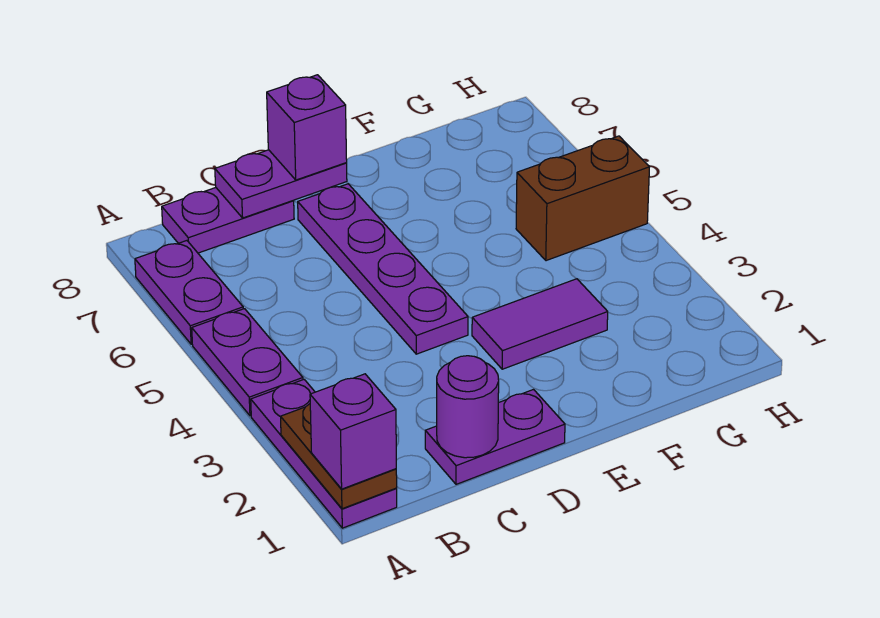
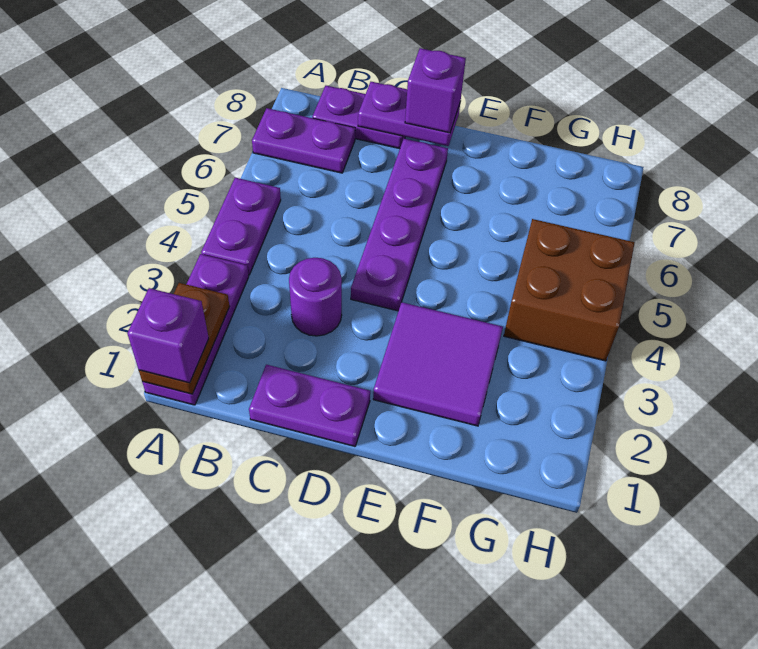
purple plate A6:A7 level 1 -> purple plate A7:B7 level 1
purple round brick C1 level 2 -> purple round brick C3 level 1
purple tile E3:F3 level 1 -> purple tile E2:F3 level 1
brown brick G5:H5 level 1 -> brown brick G4:H5 level 1

